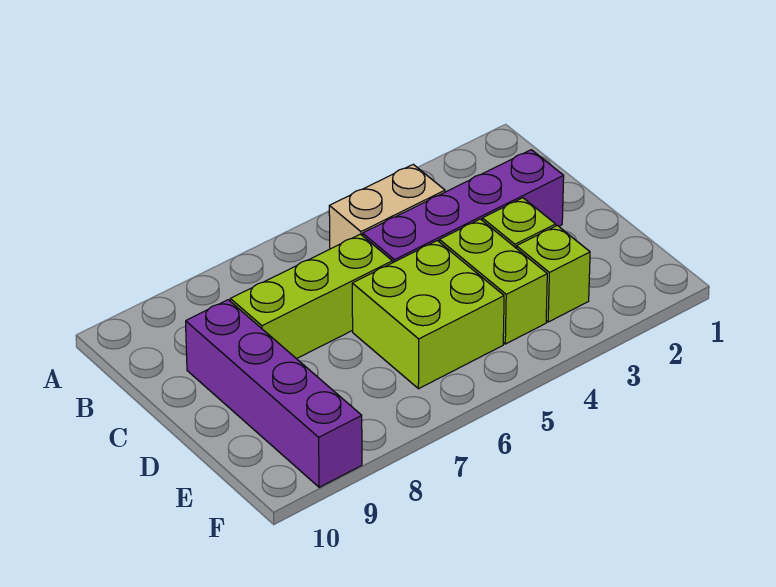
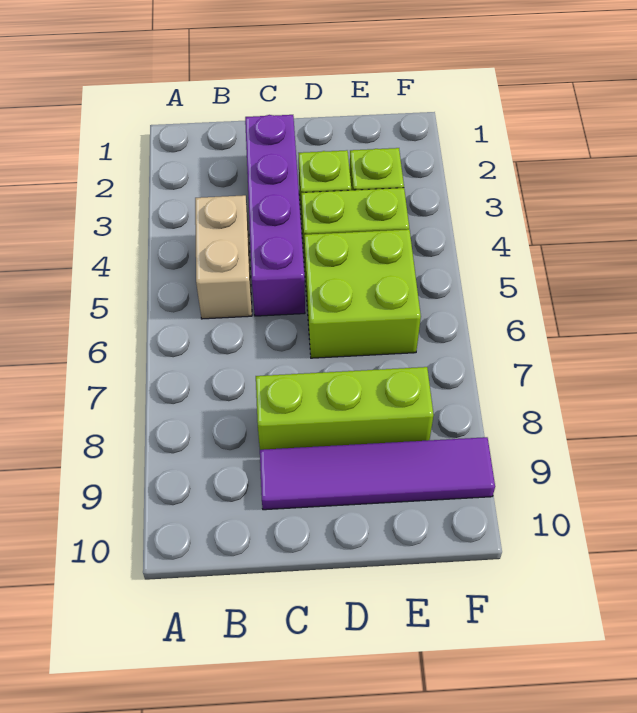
lime brick C6:C8 level 1 -> lime brick C8:E8 level 1
purple brick C9:F9 level 1 -> purple tile C9:F9 level 1

